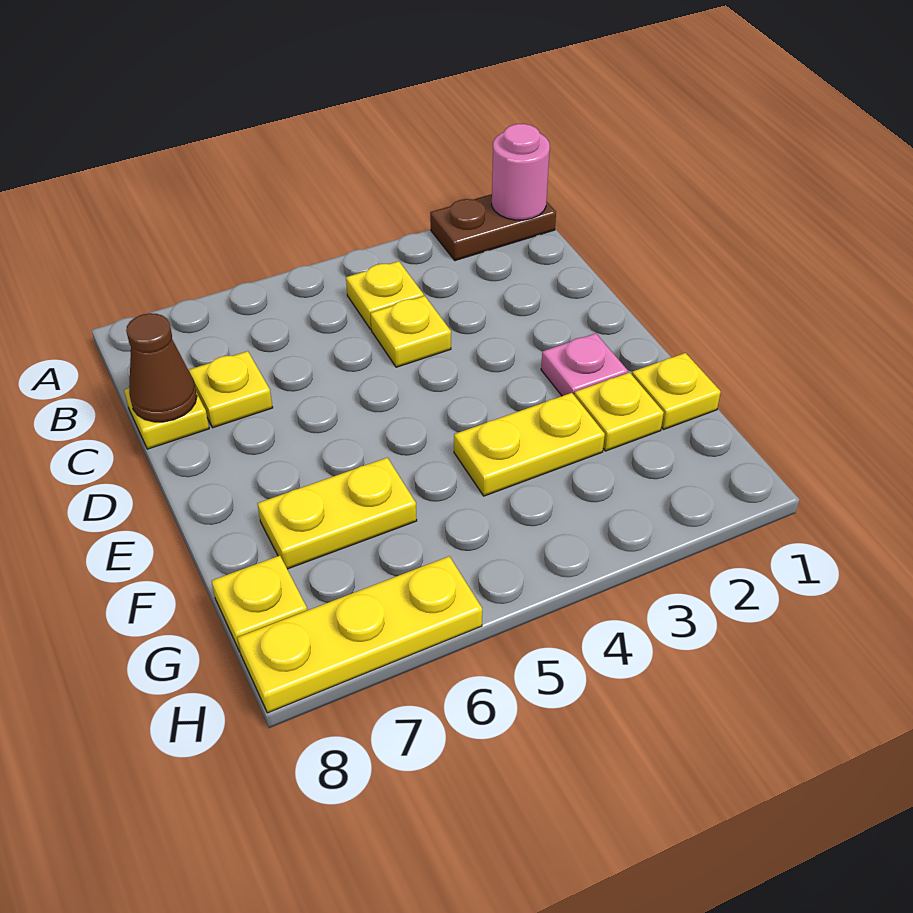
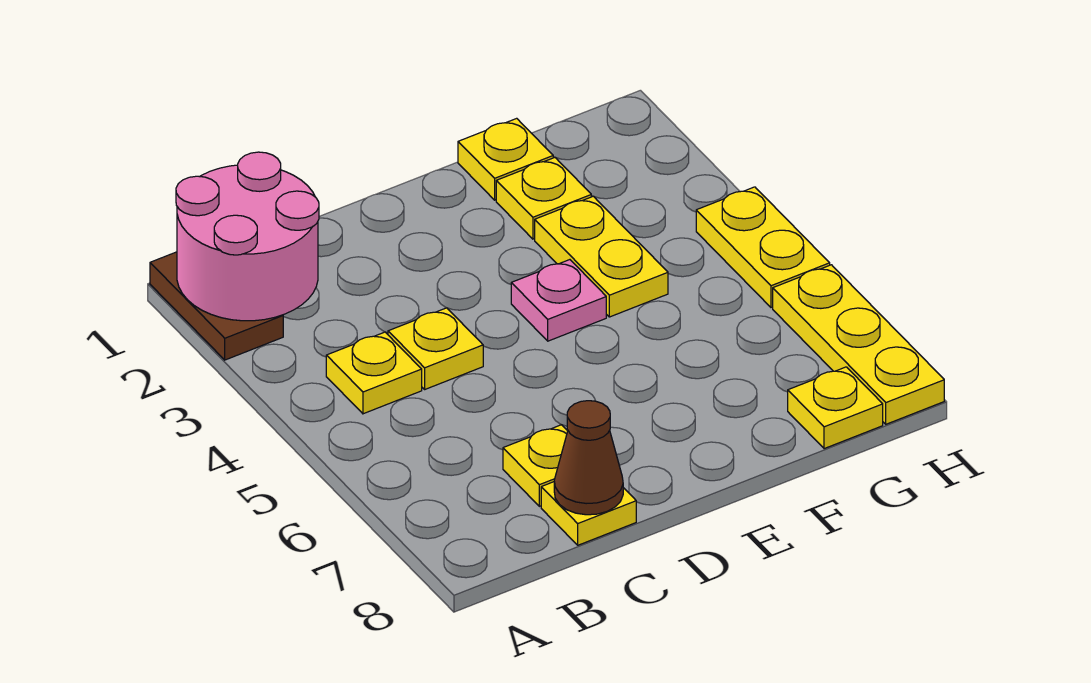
pink round brick A1 level 2 -> pink round brick A1:B2 level 2
pink plate E2 level 1 -> pink plate E4 level 1
yellow plate F6:F7 level 1 -> yellow plate H4:H5 level 1

